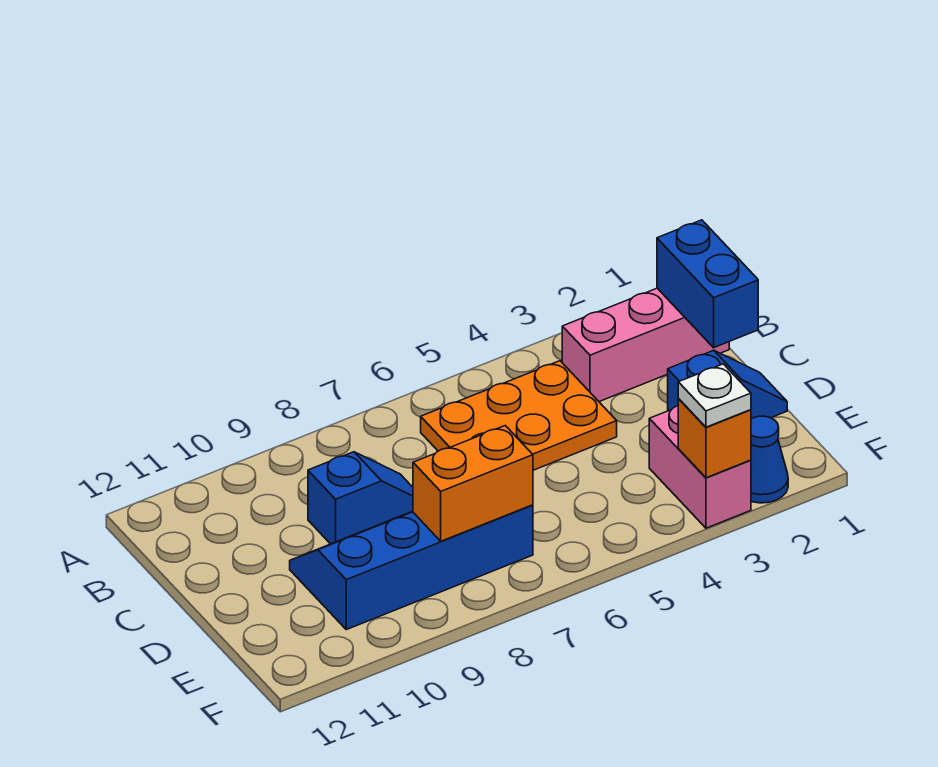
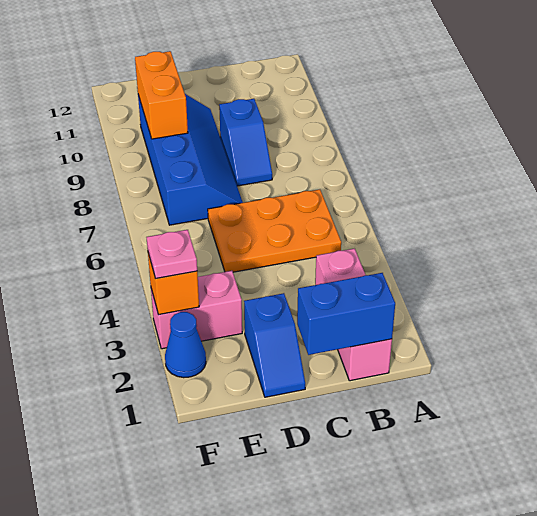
orange plate B4:C6 level 1 -> orange plate B5:D6 level 1
orange brick E7:E8 level 2 -> orange brick E9:E10 level 2
white plate F3 level 3 -> pink plate F3 level 3

